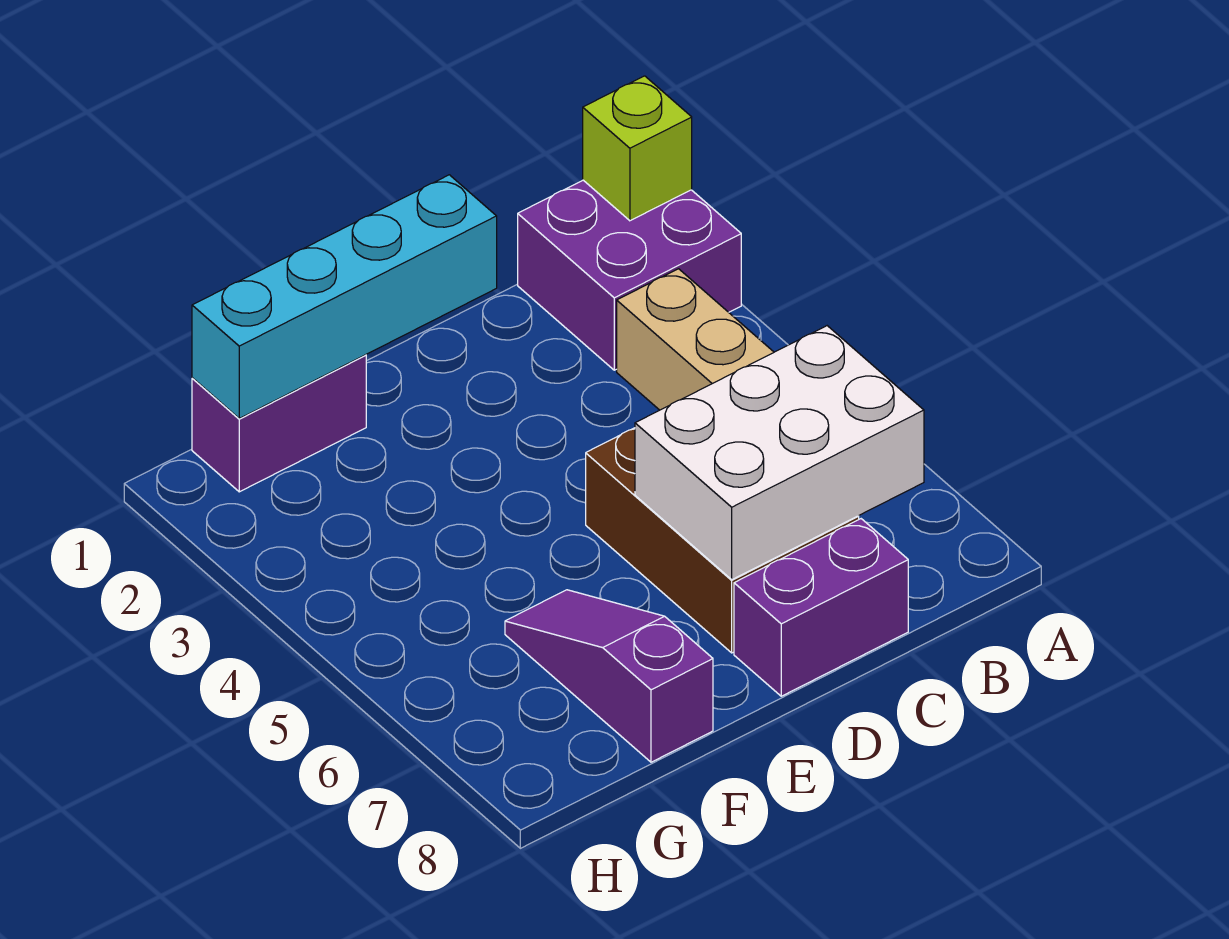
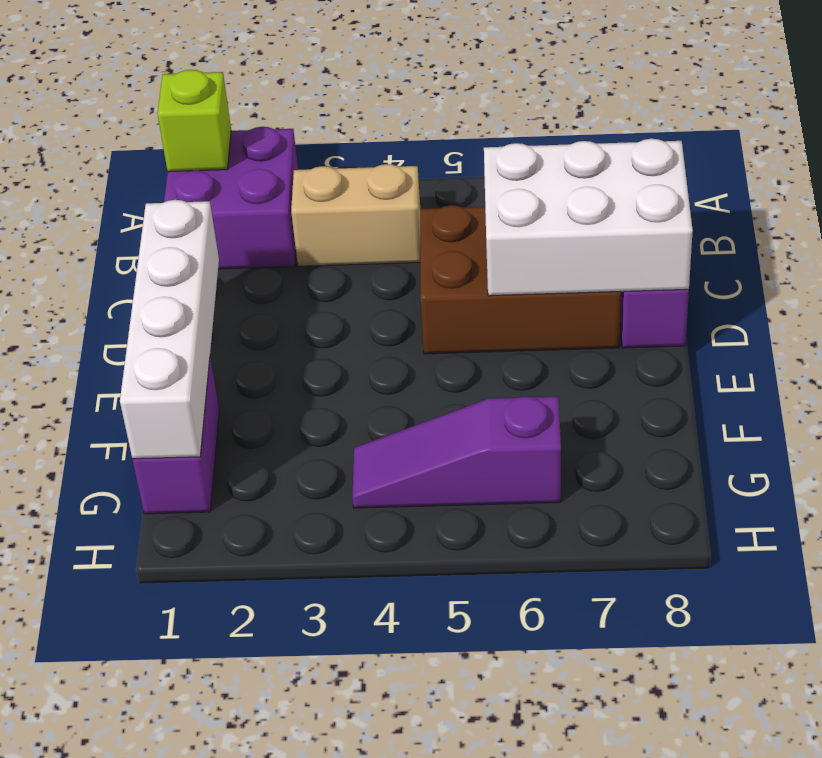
white brick B6:D7 level 2 -> white brick C6:D8 level 2
cyan brick D1:G1 level 2 -> white brick D1:G1 level 2
purple slope F6:F8 level 1 top 8 -> purple slope G4:G6 level 1 top 6

